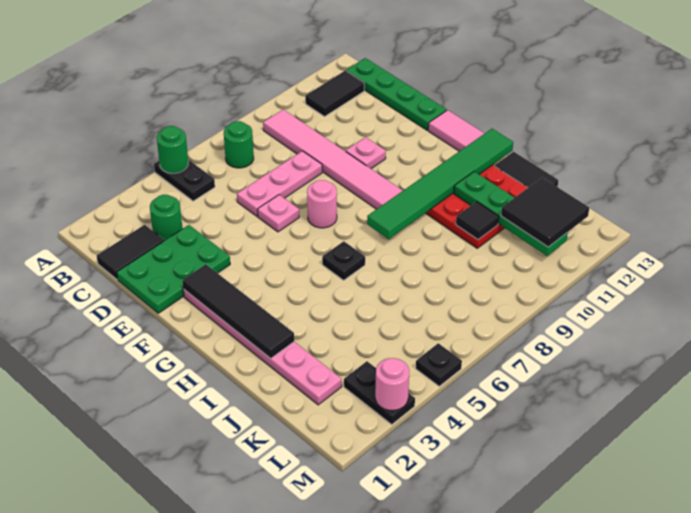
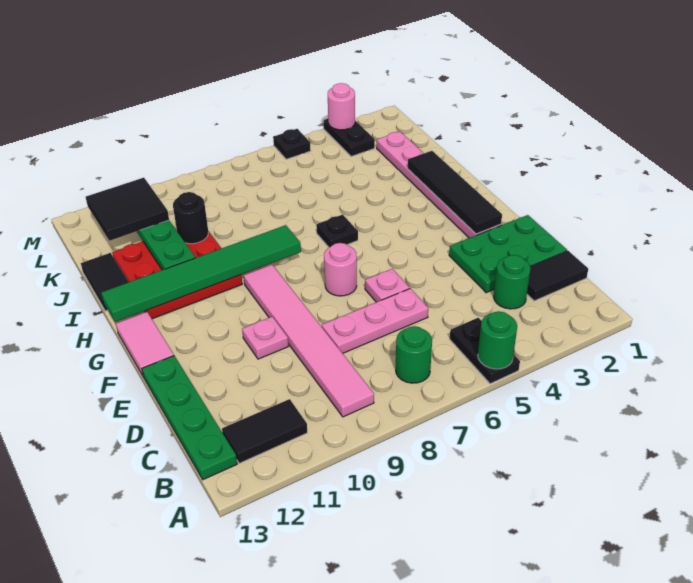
black tile J10 level 2 -> black round brick J10 level 2

